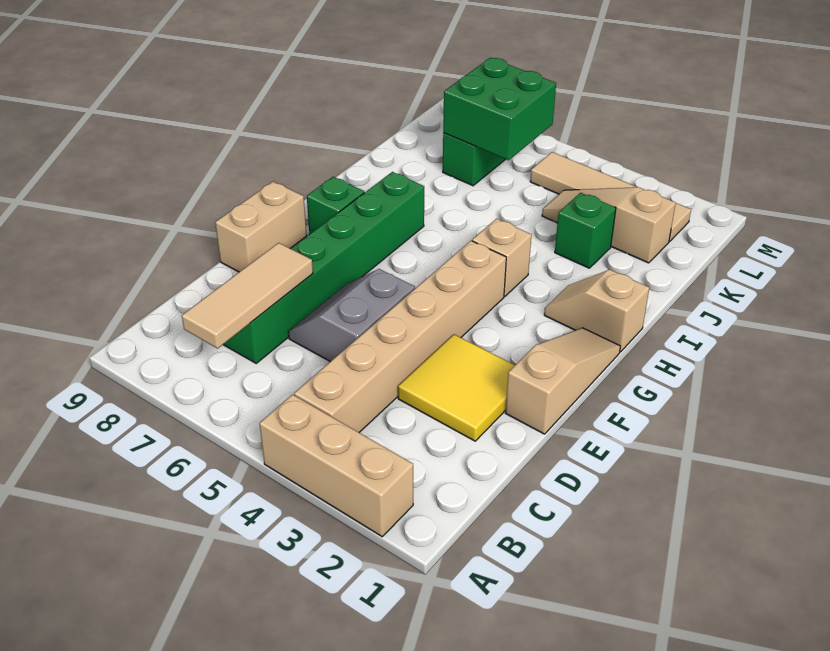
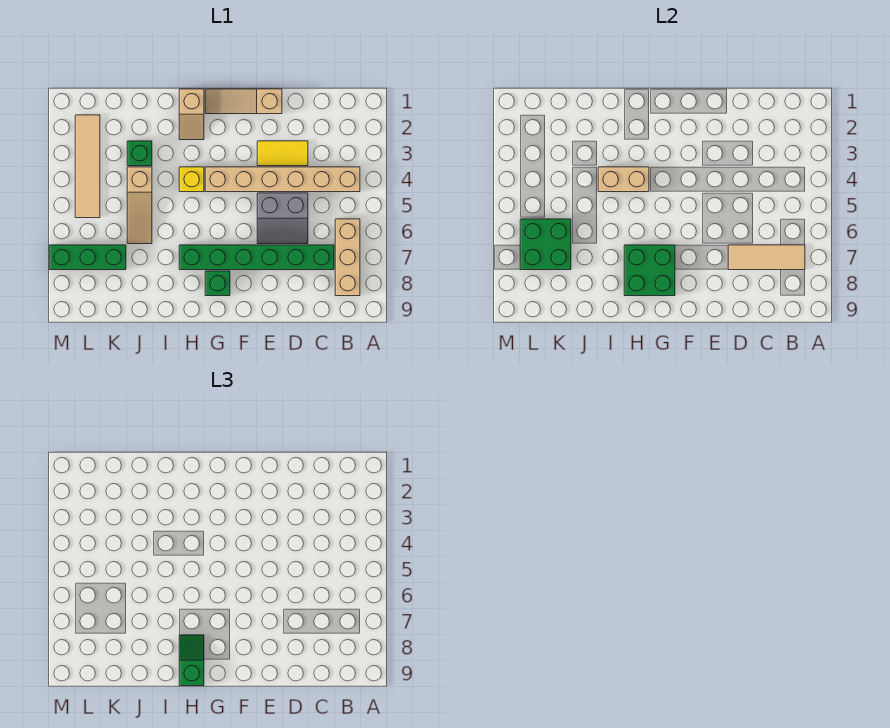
tan brick A2:A4 level 1 -> tan brick B6:B8 level 1
yellow tile D2:E3 level 1 -> yellow tile D3:E3 level 1
tan brick E9:F9 level 1 -> tan brick H4:I4 level 2
none -> green brick G7:H8 level 2
tan brick H4 level 1 -> yellow brick H4 level 1
none -> green slope H8:H9 level 3 top 9
tan slope K2:K4 level 1 top 2 -> tan slope J4:J6 level 1 top 4

